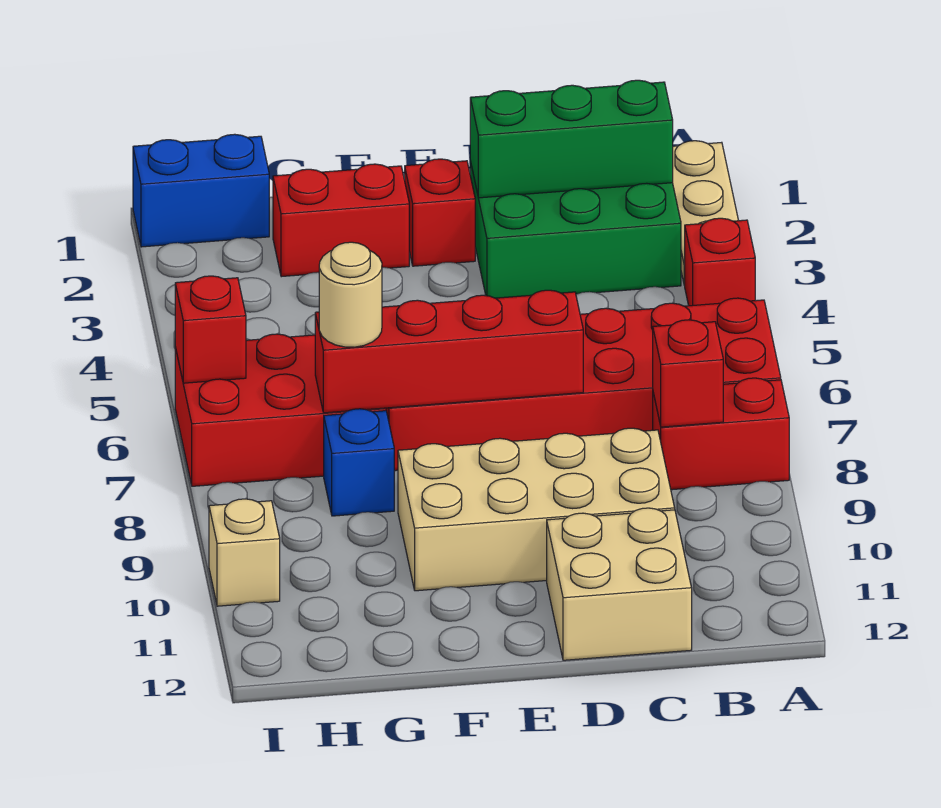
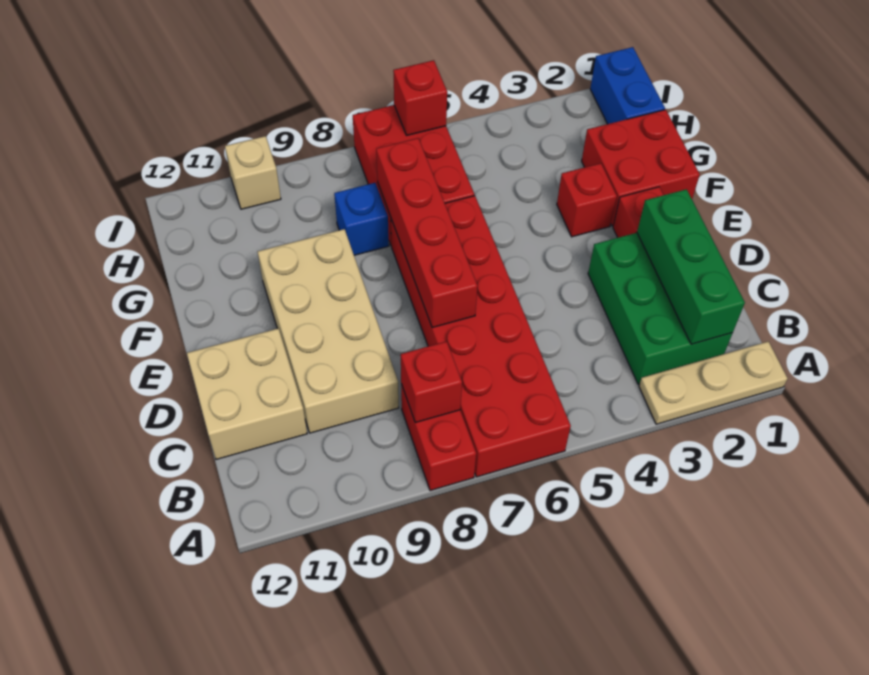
red brick A4 level 1 -> red brick F3 level 1
red brick F2:G2 level 1 -> red brick F1:G2 level 1
tan round brick G7 level 3 -> none

